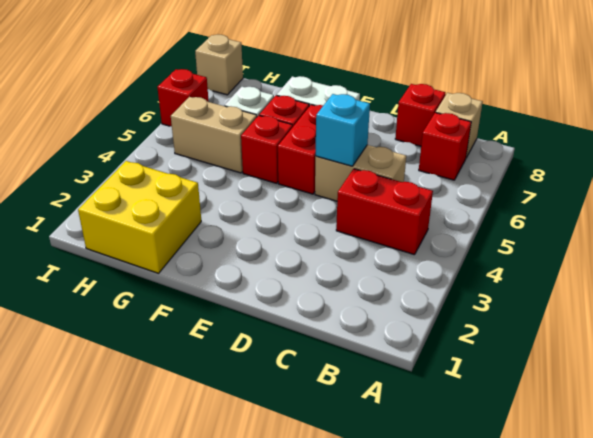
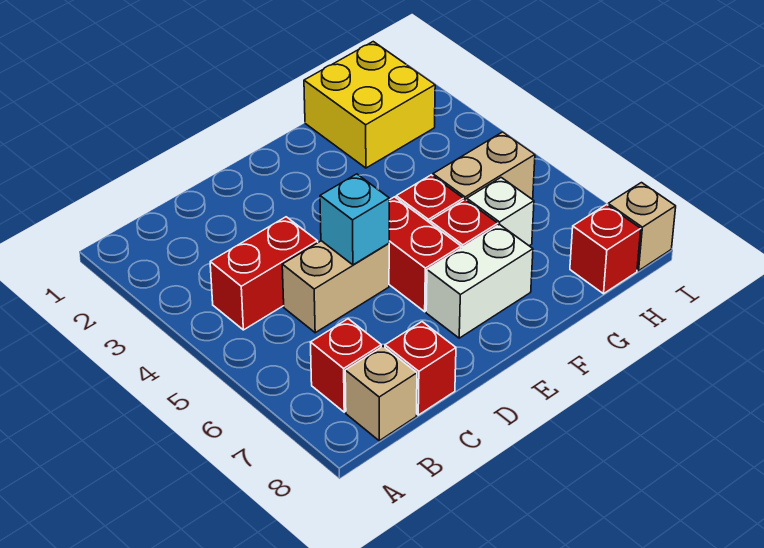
red brick I6 level 1 -> red brick H8 level 1

